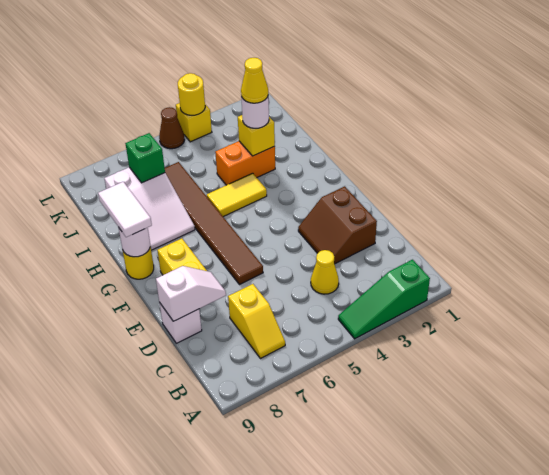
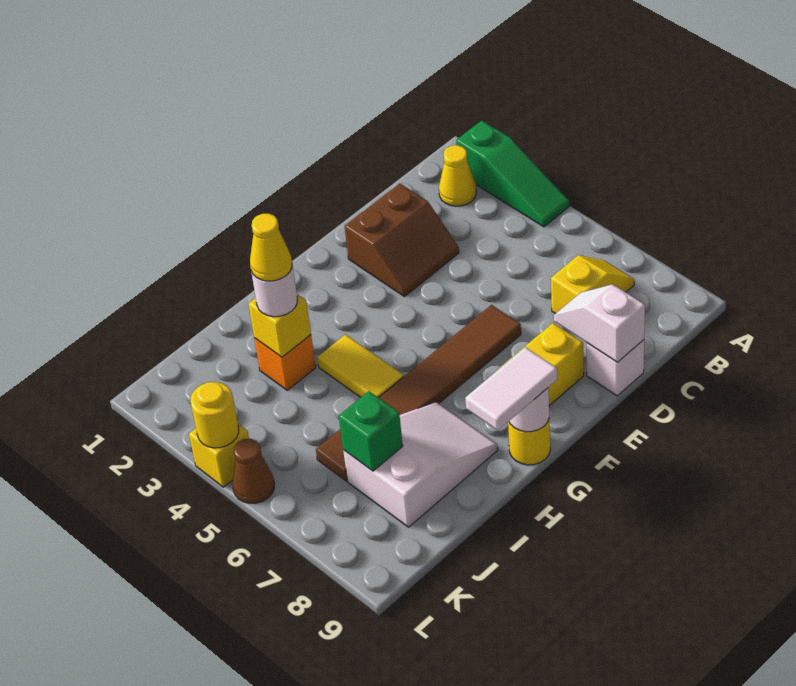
yellow cone C4 level 1 -> yellow cone B2 level 1
orange brick I3:I4 level 1 -> orange brick I3 level 1

